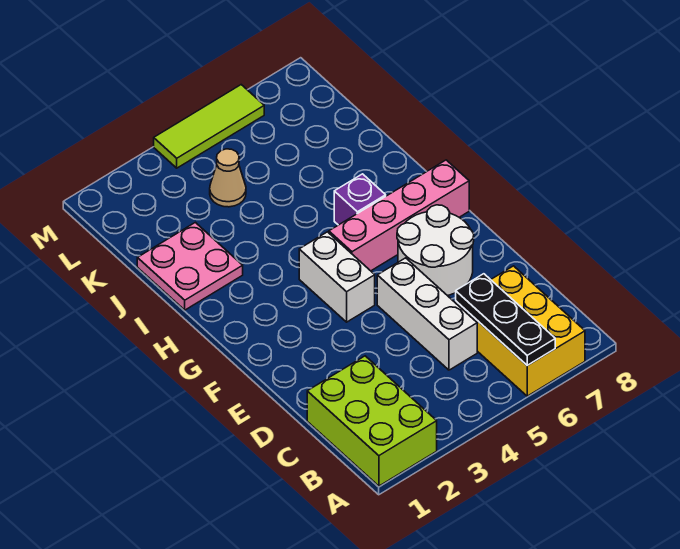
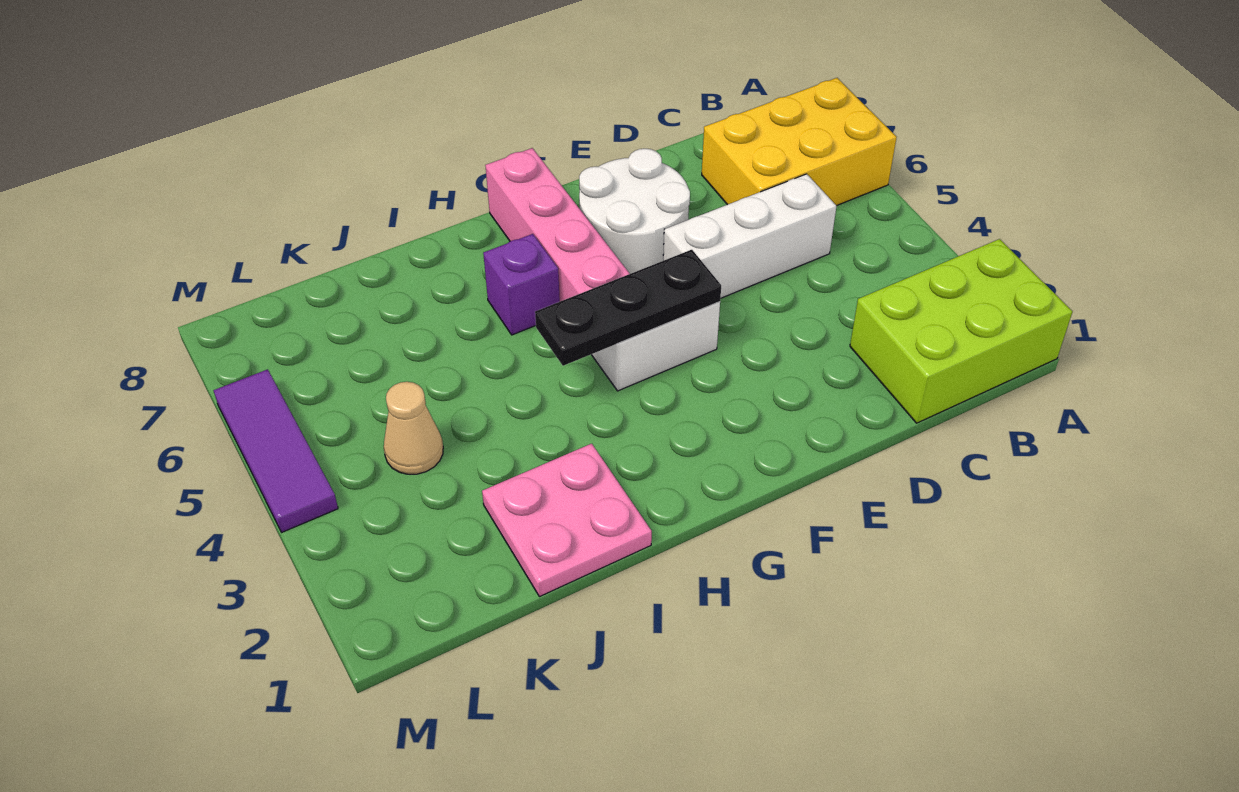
black plate A6:C6 level 2 -> black plate F4:H4 level 2
lime tile M4:M6 level 1 -> purple tile M4:M6 level 1

